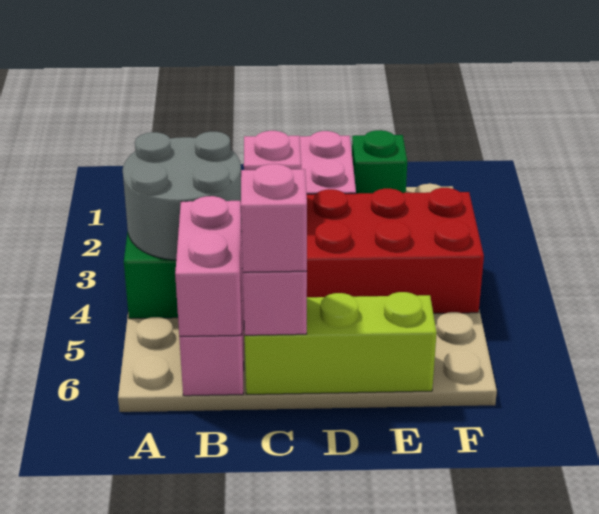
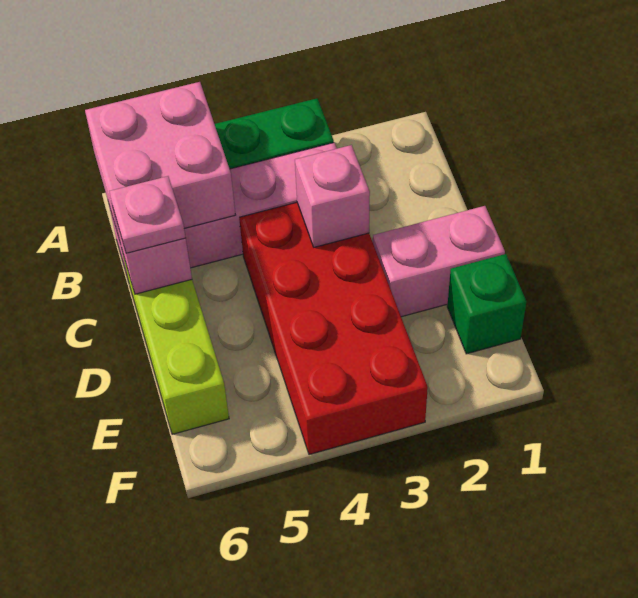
grey round brick A3:B4 level 2 -> none
pink brick B5:B6 level 2 -> pink brick A5:B6 level 2
pink brick C6 level 3 -> pink plate C6 level 3

